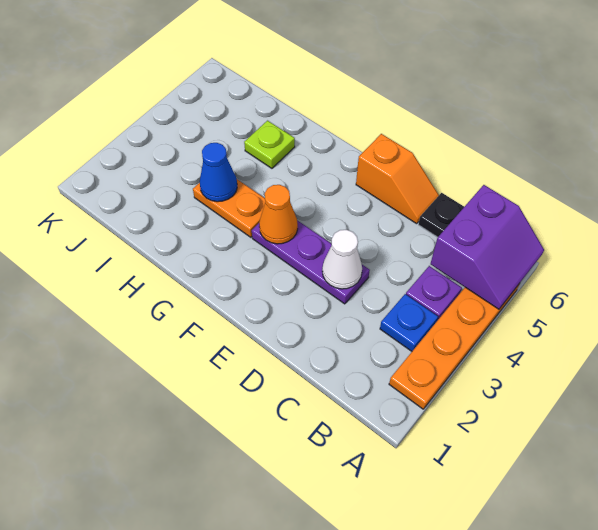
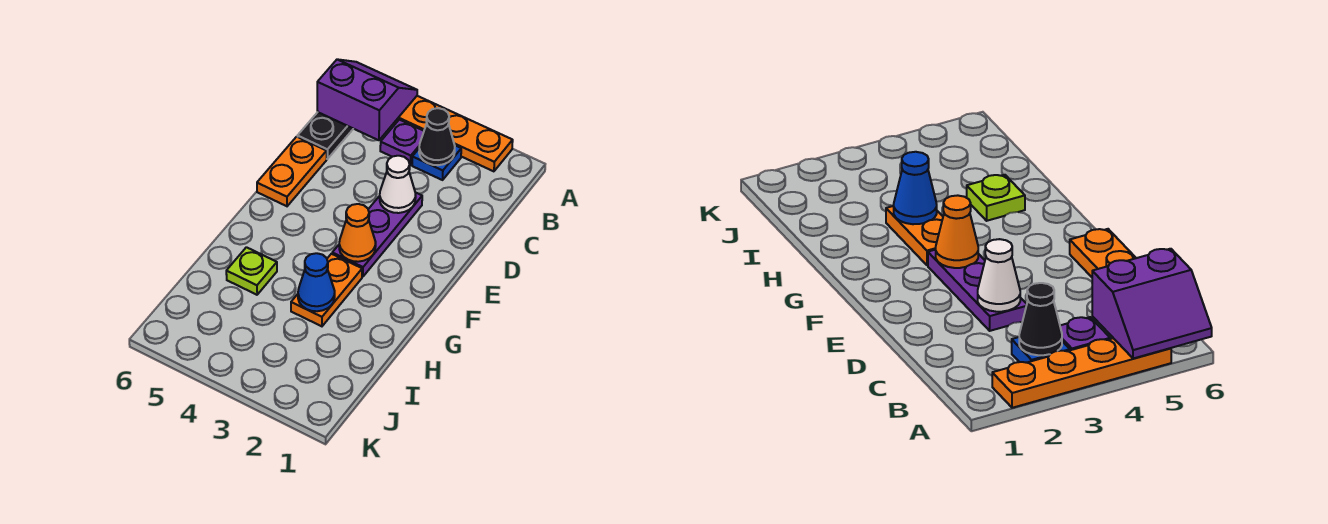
none -> black cone B3 level 2
orange slope D6:E6 level 1 top E -> orange plate D6:E6 level 1

